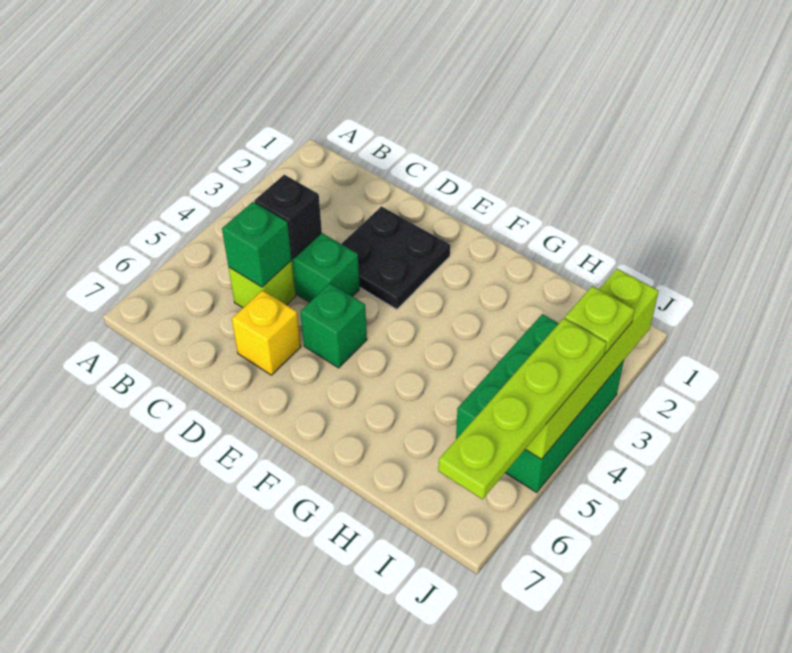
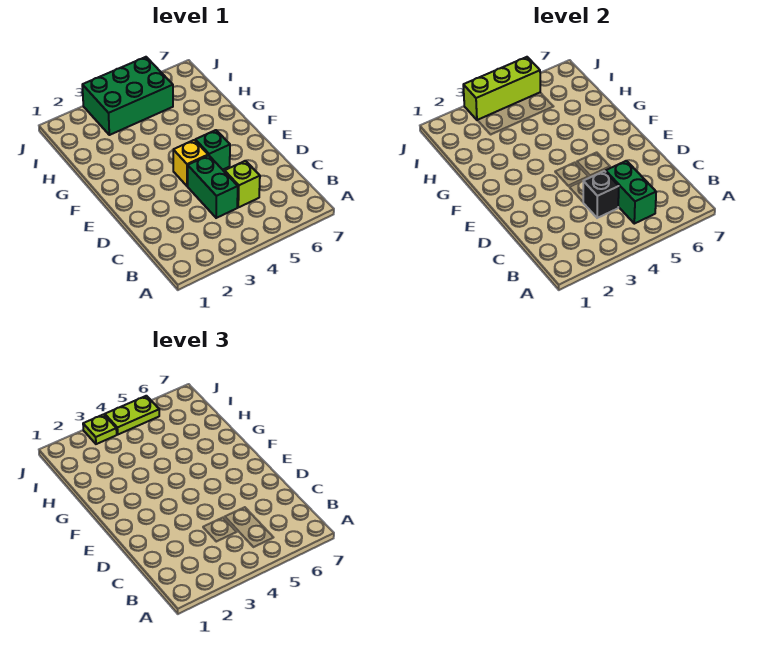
green brick C5 level 2 -> green brick B5:C5 level 2
black plate D2:E3 level 1 -> none
yellow brick D6 level 1 -> yellow brick E4 level 1
lime brick J2:J5 level 2 -> lime brick J3:J5 level 2
lime plate J4:J7 level 3 -> lime plate J4:J5 level 3

